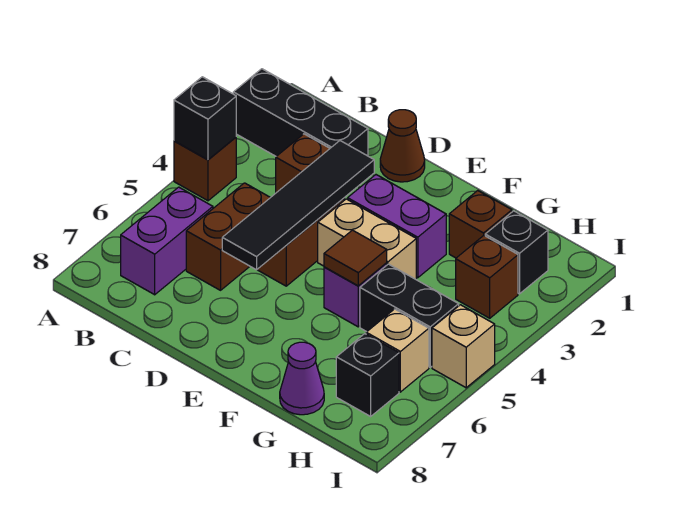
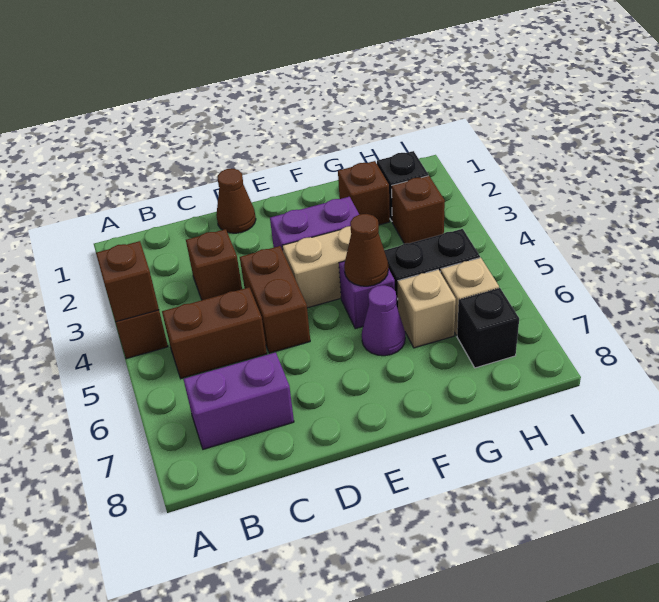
black brick A2:C2 level 1 -> none
black brick A4 level 2 -> brown brick A4 level 2
purple brick B6:B7 level 1 -> purple brick B7:C7 level 1
brown brick C5:C6 level 1 -> brown brick B5:C5 level 1
black tile D3:D6 level 2 -> none
brown tile F5 level 2 -> brown cone F5 level 2
purple cone G8 level 1 -> purple cone F6 level 1
tan brick I5 level 1 -> tan brick G6 level 1

